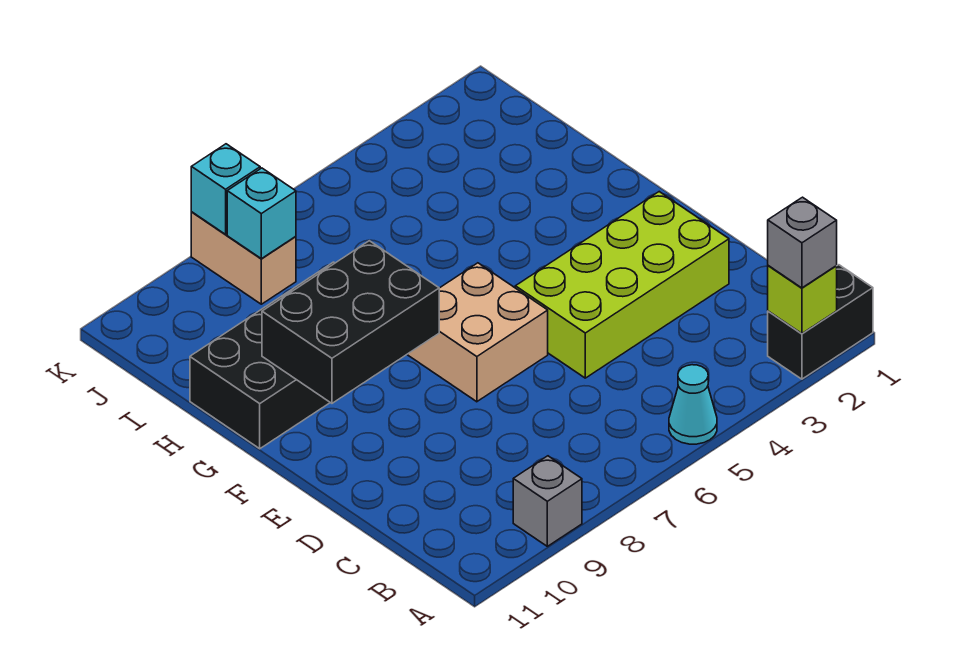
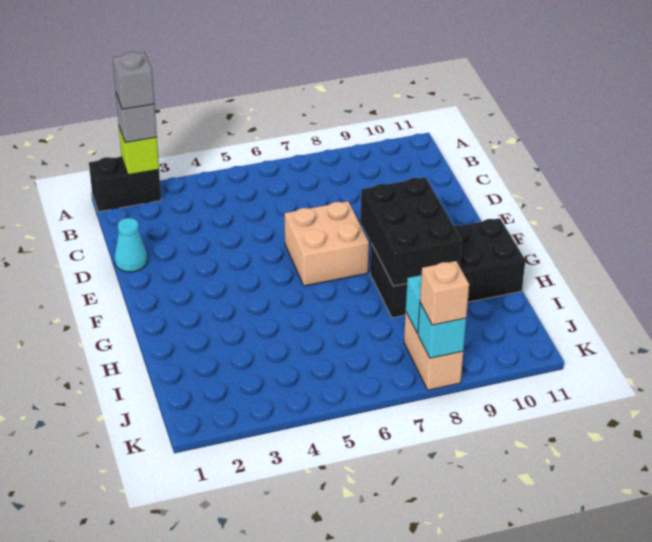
cyan cone A5 level 1 -> cyan cone D1 level 1
grey brick A9 level 1 -> grey brick A2 level 4
lime brick D2:E5 level 1 -> none
black brick F8:G10 level 2 -> black brick F8:H9 level 2
none -> tan brick K8 level 3

